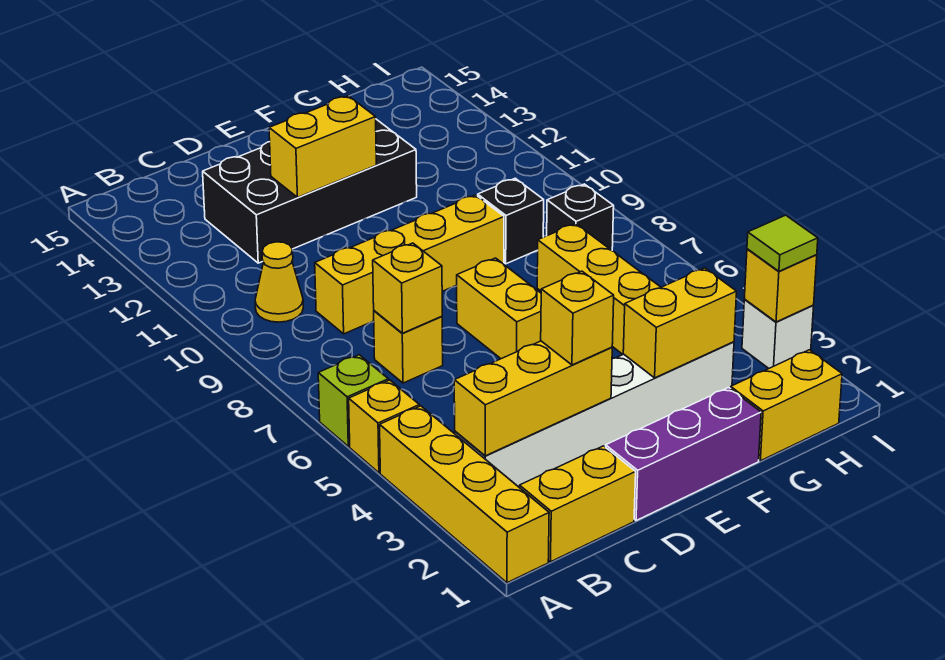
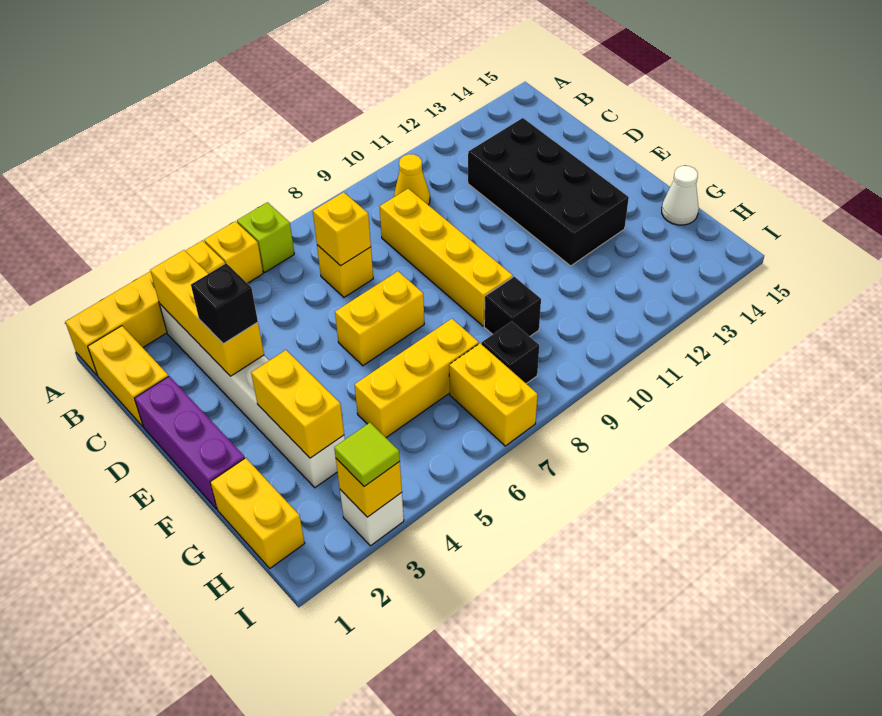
yellow brick D3 level 3 -> black brick D3 level 3
yellow brick D12:E12 level 2 -> yellow brick H7:I7 level 1
none -> white cone G15 level 1

